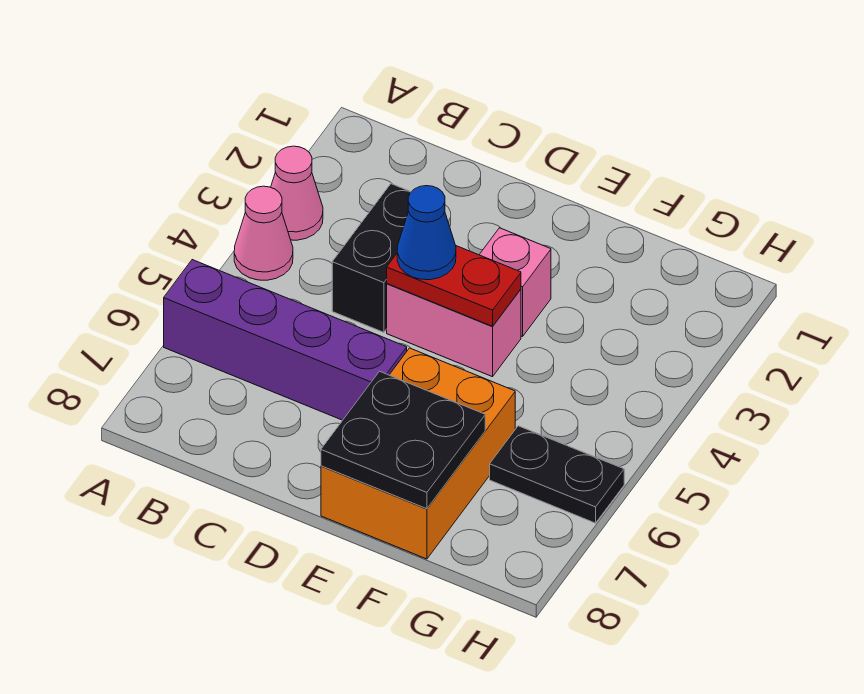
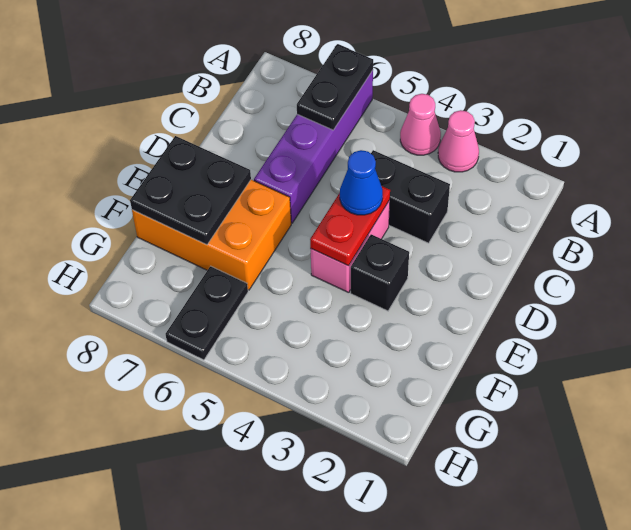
none -> black plate A6:B6 level 2
pink brick E3 level 1 -> black brick E3 level 1

